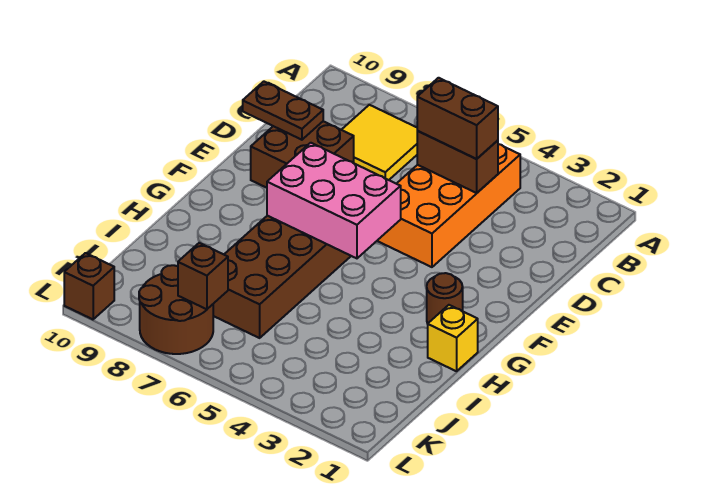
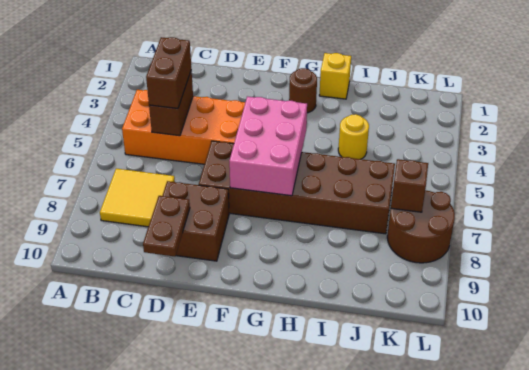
none -> yellow round brick I4 level 1
brown brick L10 level 1 -> none

